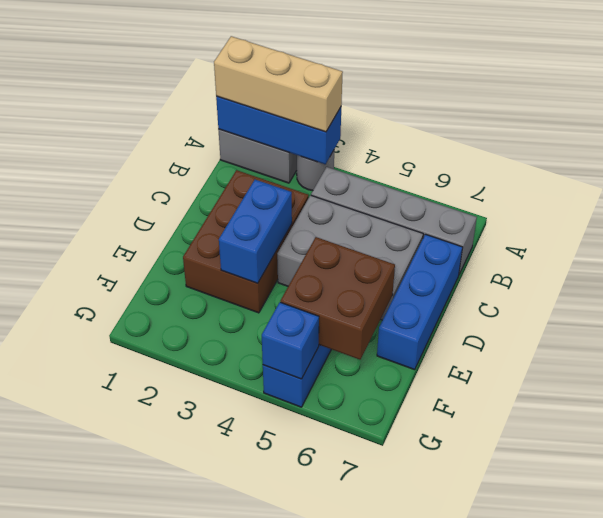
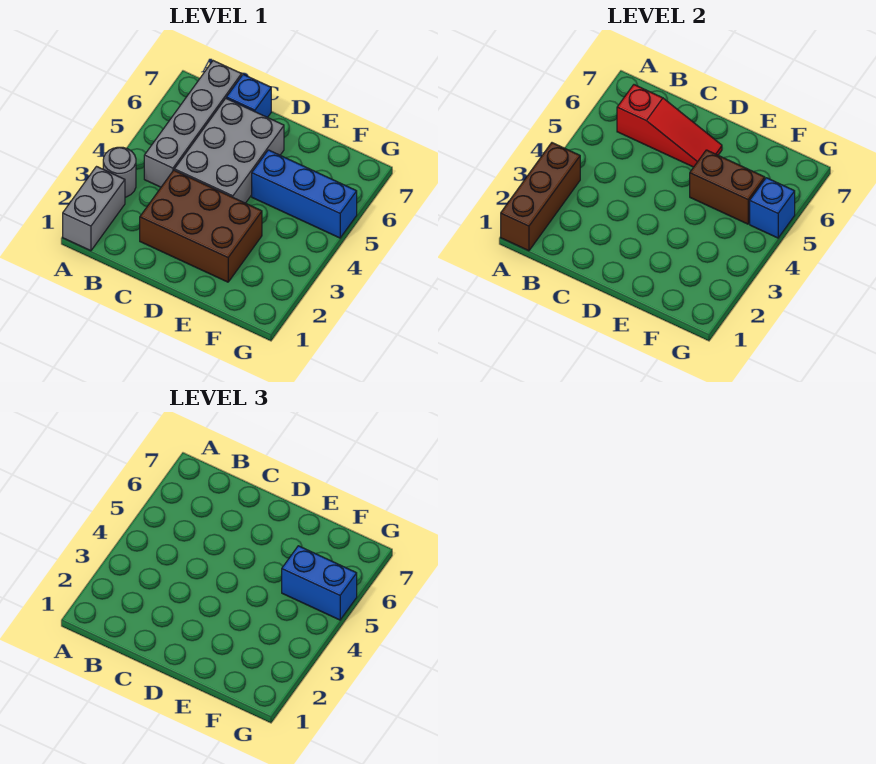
blue brick A1:A3 level 2 -> brown brick A1:A3 level 2
tan brick A1:A3 level 3 -> none
none -> red slope B6:D6 level 2 top B
blue brick C7:E7 level 1 -> blue brick C7 level 1
blue brick D3:E3 level 2 -> blue brick F5:G5 level 3
brown brick E5:F6 level 2 -> brown brick E5:F5 level 2

